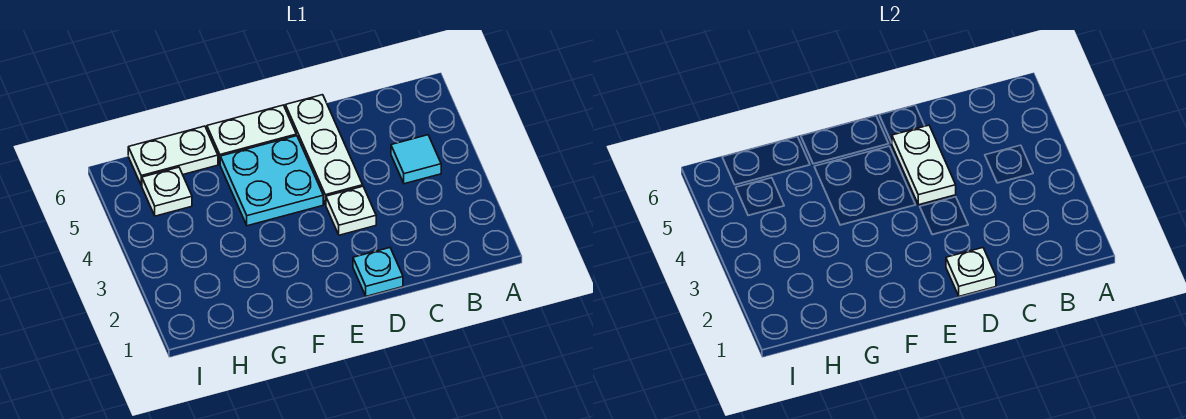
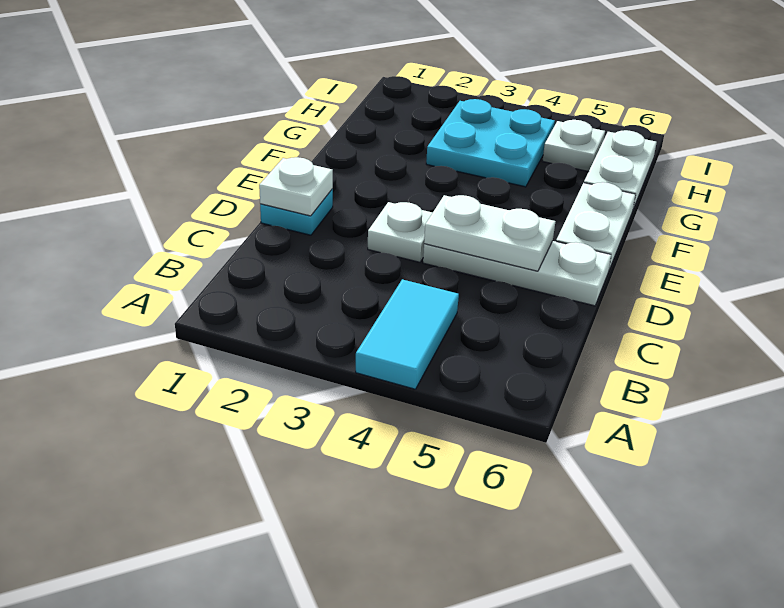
cyan tile B4 level 1 -> cyan tile A4:B4 level 1
cyan plate E4:F5 level 1 -> cyan plate G3:H4 level 1

